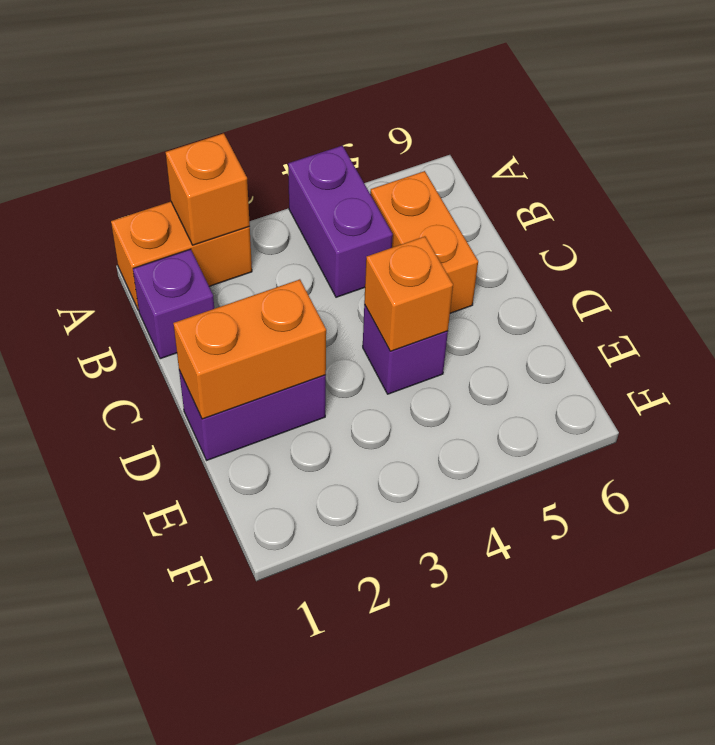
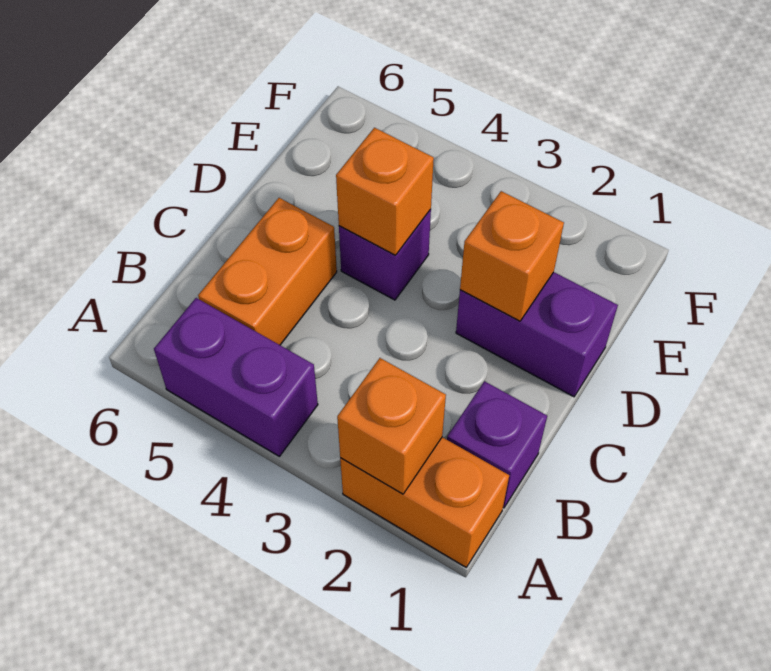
purple brick A4:B4 level 1 -> purple brick A4:A5 level 1
orange brick D1:D2 level 2 -> orange brick D2 level 2

